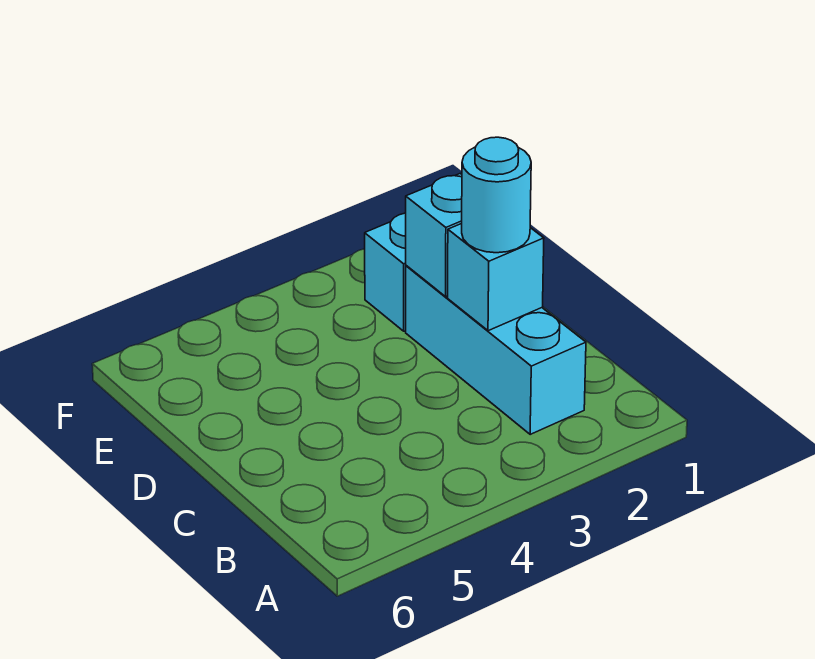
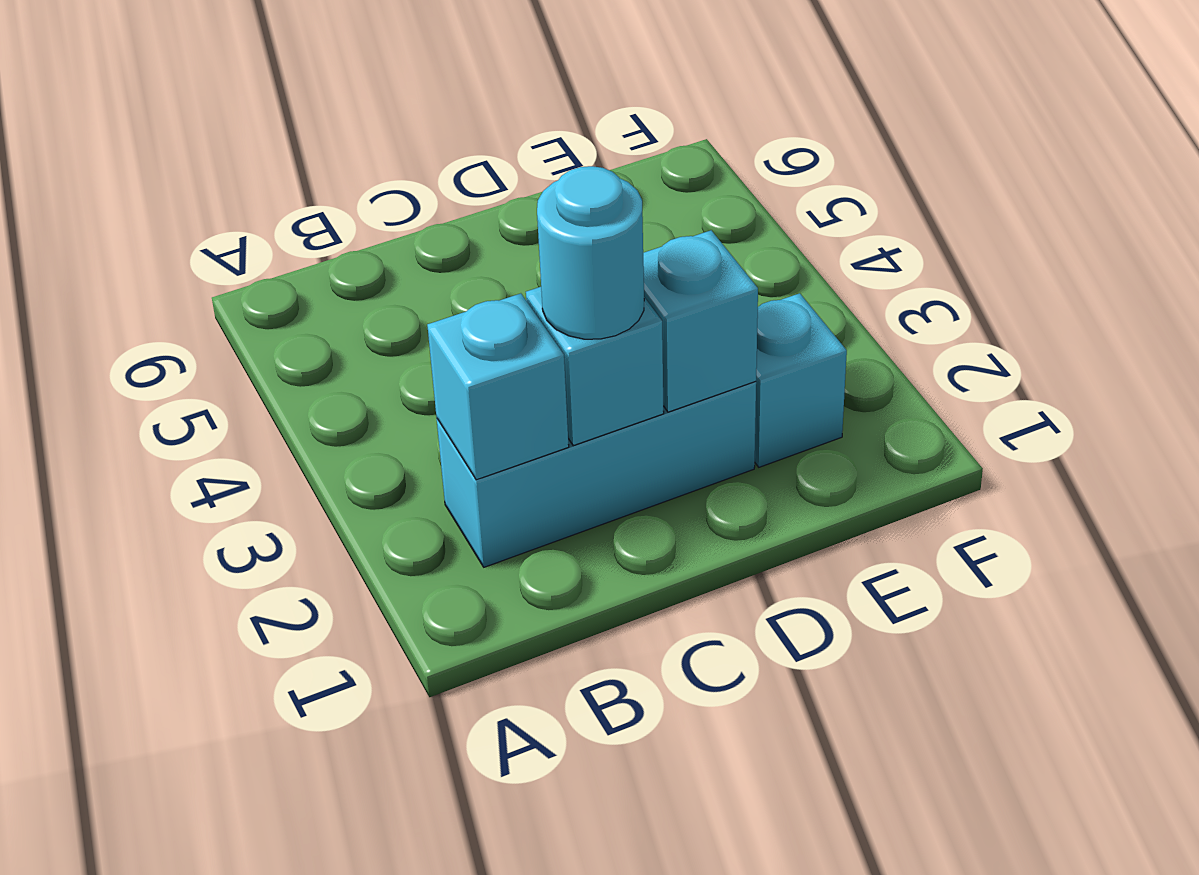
none -> cyan brick B2 level 2

